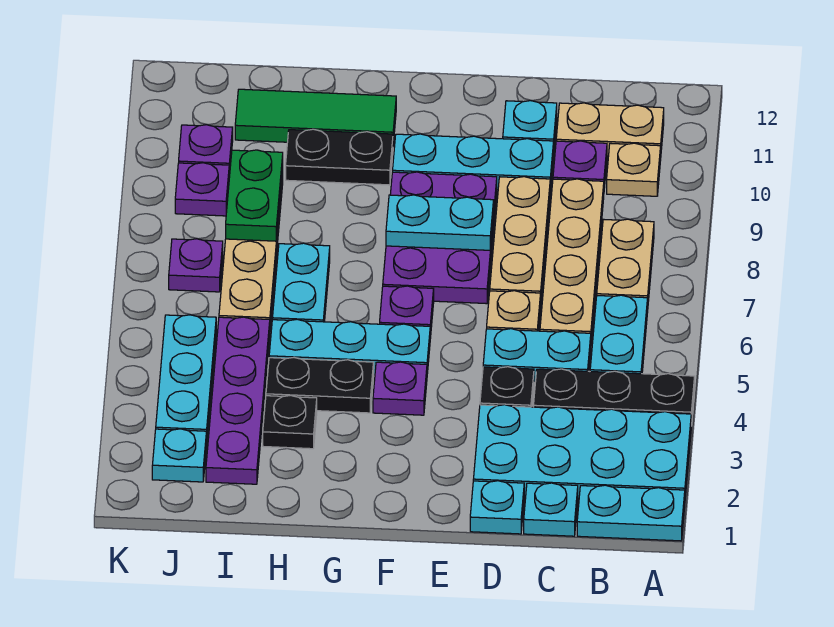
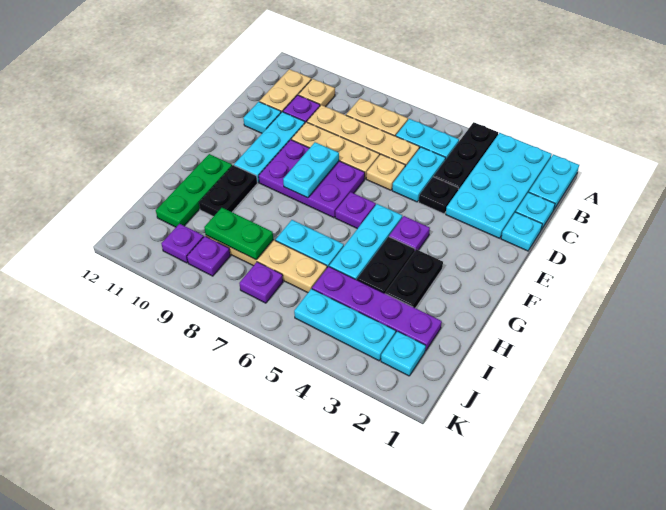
green tile G11:I11 level 1 -> green plate G11:I11 level 1
black plate H3 level 1 -> black plate G3:H3 level 1

